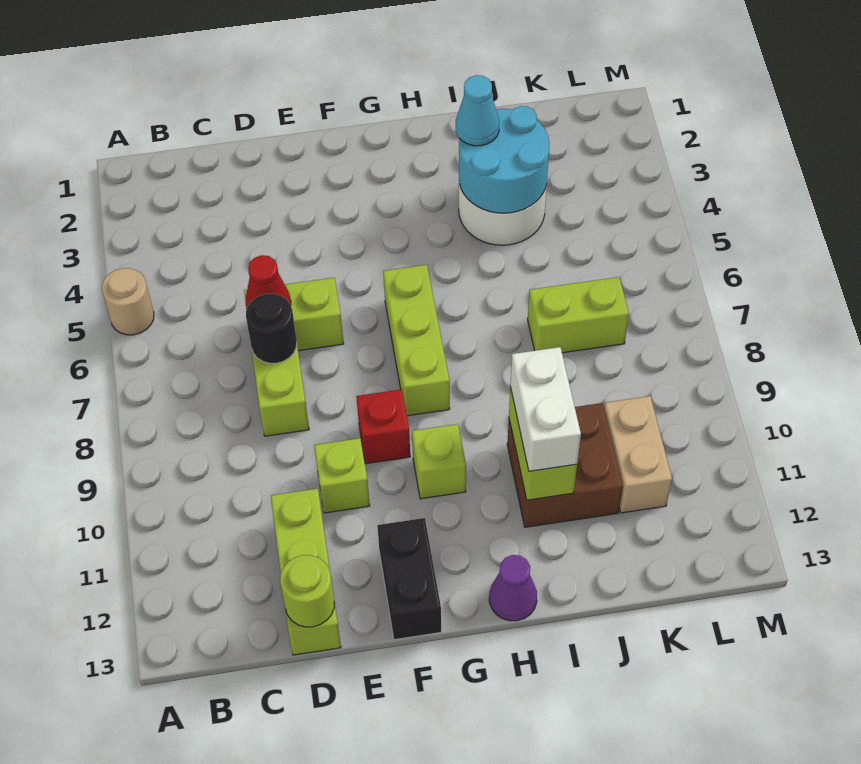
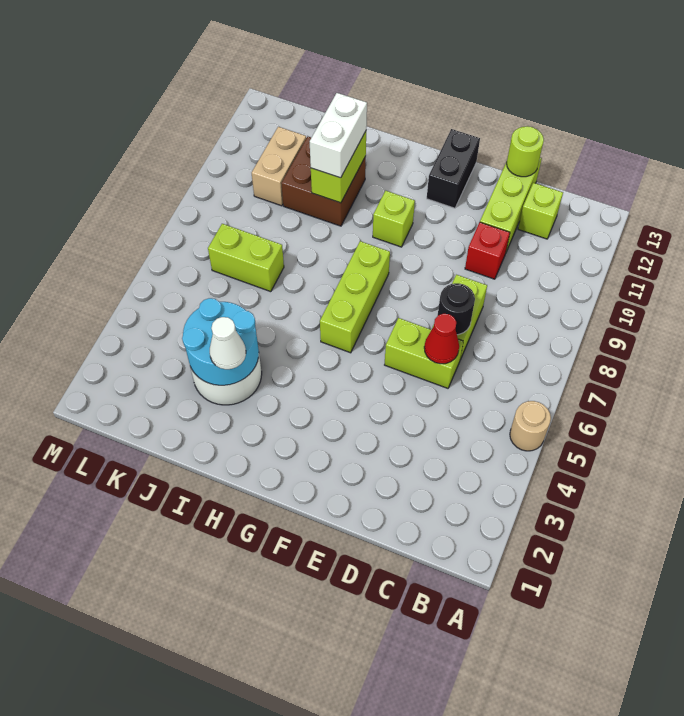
lime brick E10 level 1 -> lime brick C12 level 1
red brick F9 level 1 -> red brick D10 level 1
purple cone H13 level 1 -> none
cyan cone I3 level 3 -> white cone I3 level 3

